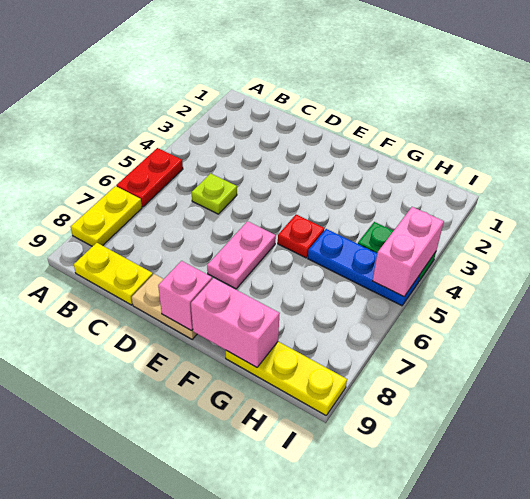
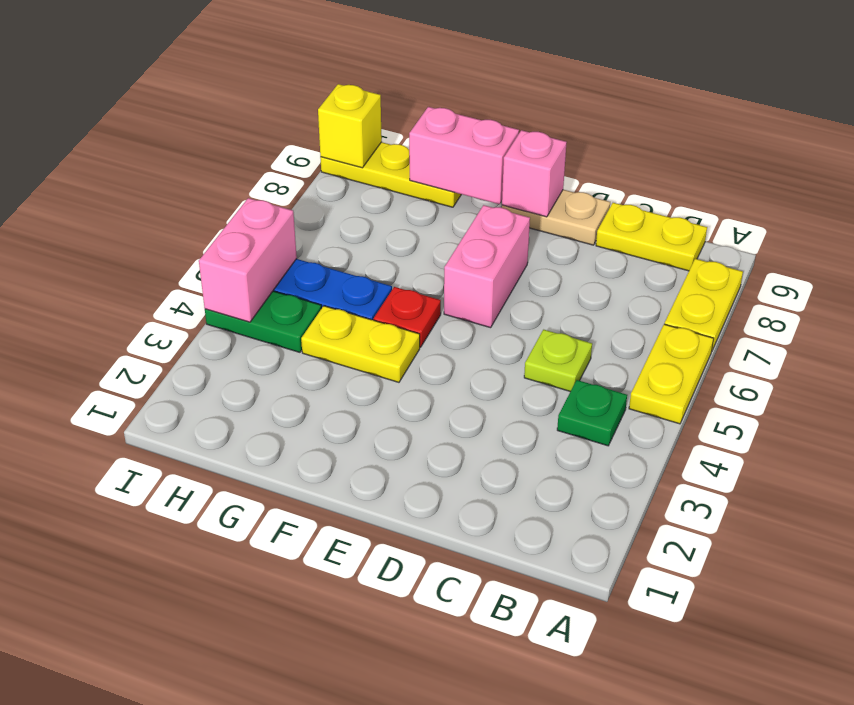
red plate A5:A6 level 1 -> yellow plate A5:A6 level 1
none -> green plate B4 level 1
pink plate E6:E7 level 1 -> pink brick E6:E7 level 1
none -> yellow plate F4:G4 level 1
none -> yellow brick I9 level 2

